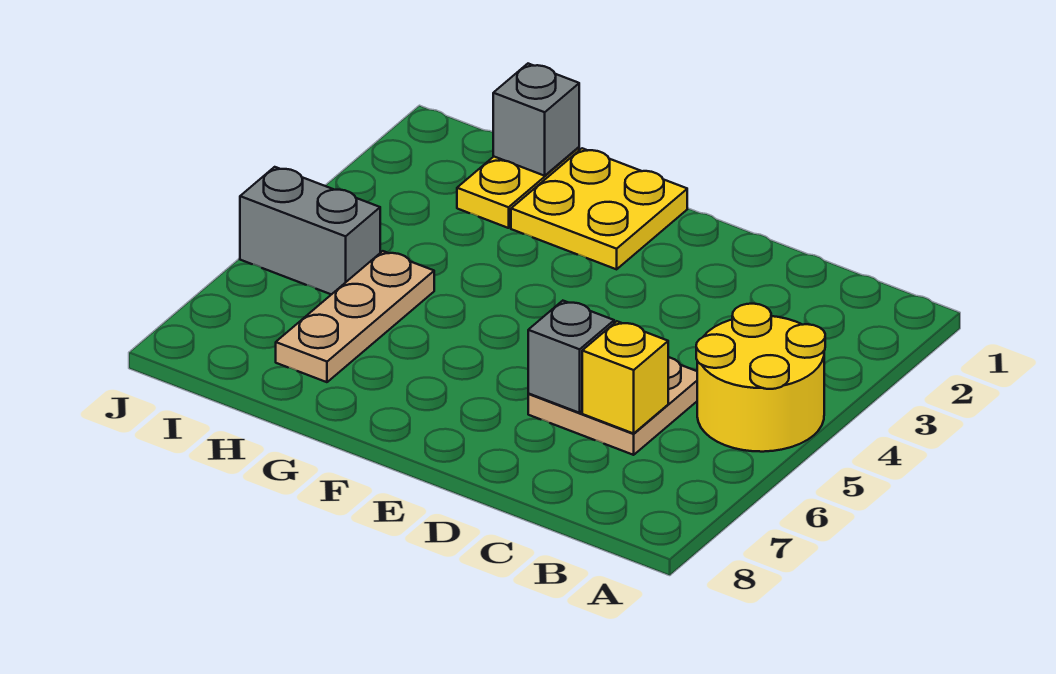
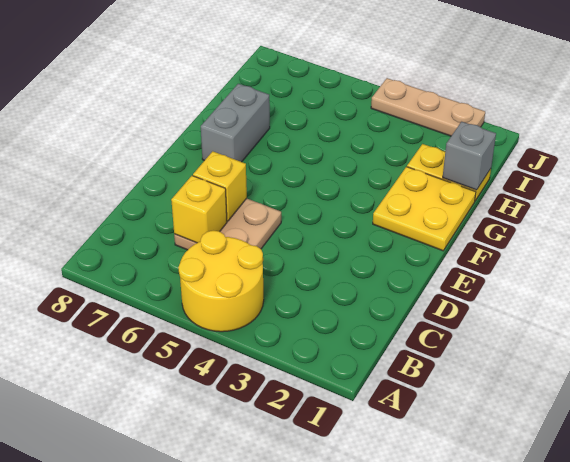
grey brick D6 level 2 -> yellow brick D6 level 2
tan plate H5:H7 level 1 -> tan plate J2:J4 level 1
grey brick I5:J5 level 1 -> grey brick F7:G7 level 1

